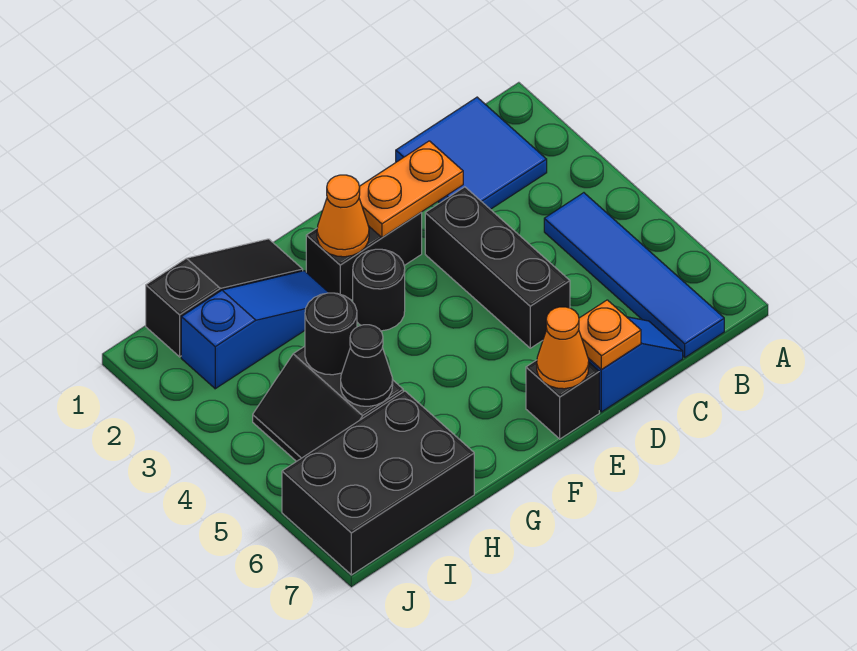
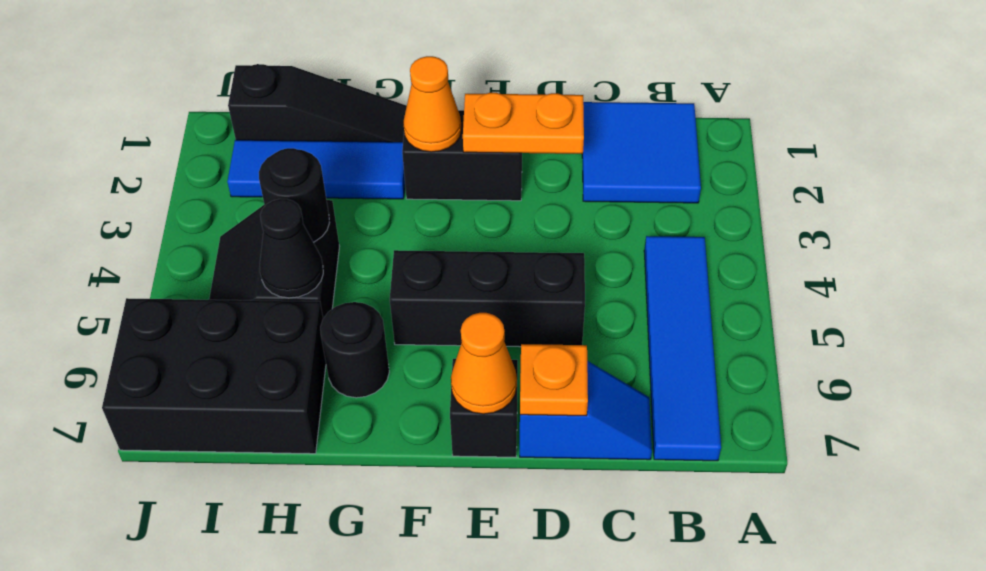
black brick D3:D5 level 1 -> black brick D5:F5 level 1
black round brick F3 level 1 -> black round brick G6 level 1
blue slope G2:I2 level 1 top I -> blue tile G2:I2 level 1

